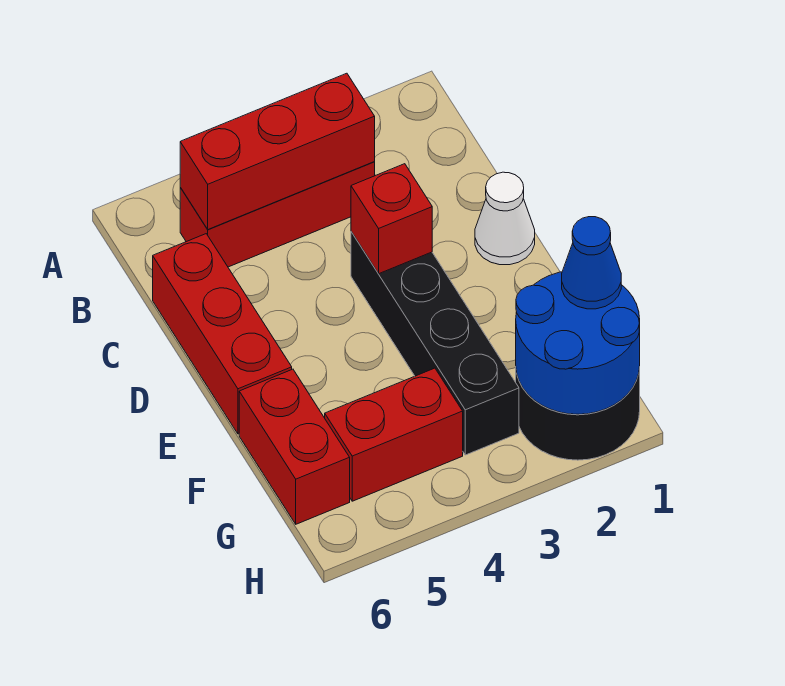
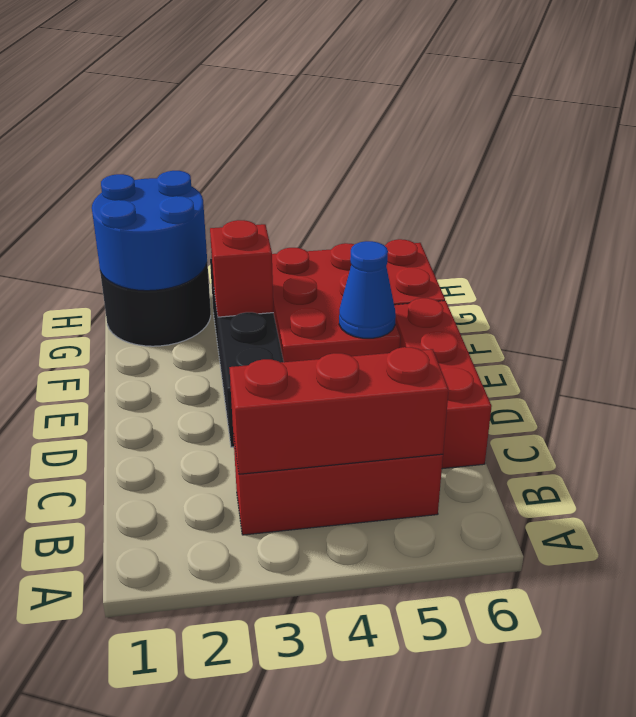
white cone D1 level 1 -> none
red brick D3 level 2 -> red brick F3 level 2
blue cone G1 level 3 -> blue cone E5 level 2
red brick G4:G5 level 1 -> red brick E4:G5 level 1

